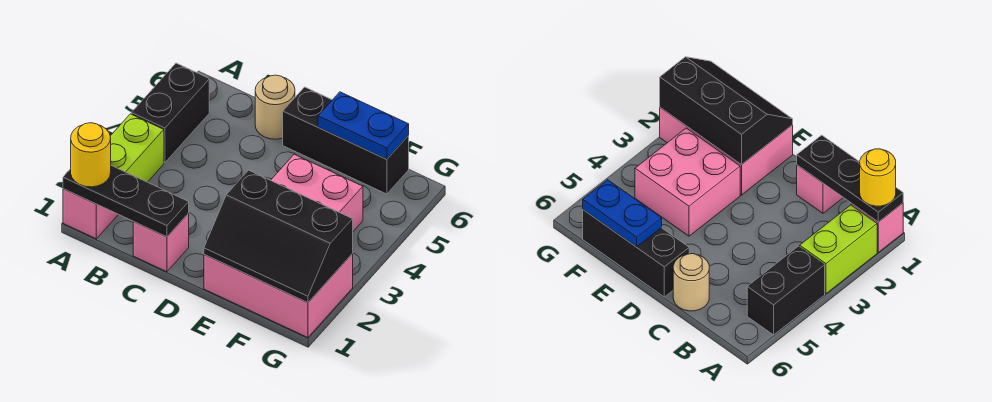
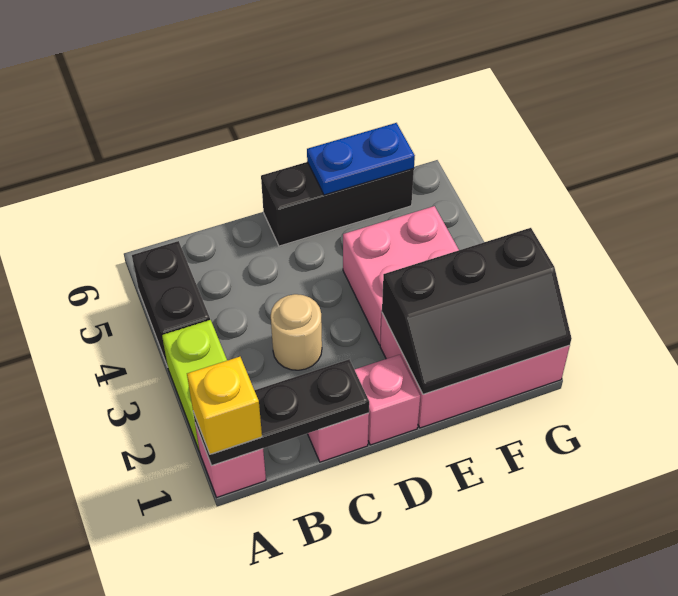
yellow round brick A1 level 3 -> yellow brick A1 level 3
tan round brick C6 level 1 -> tan round brick C3 level 1
none -> pink brick D1 level 1

